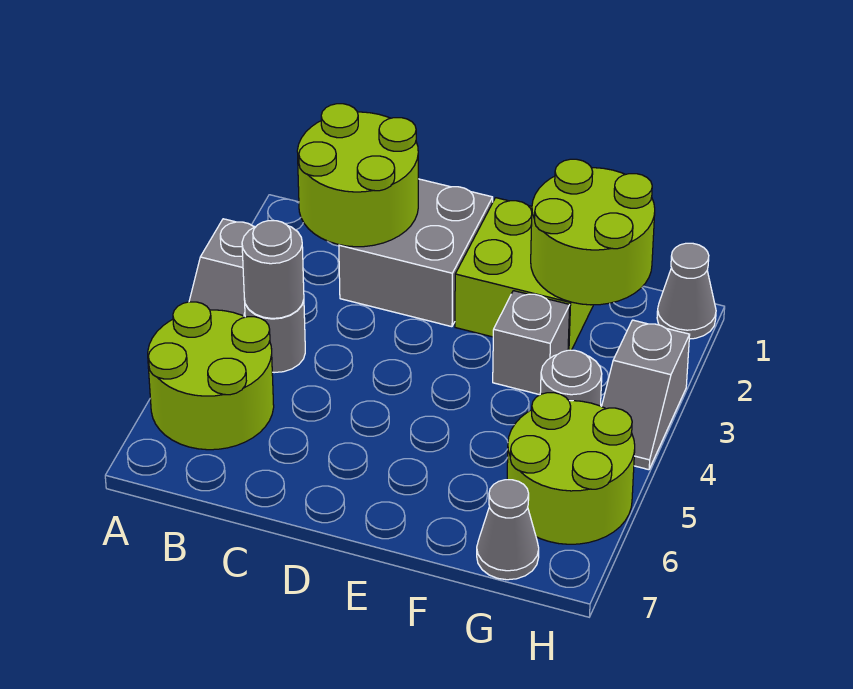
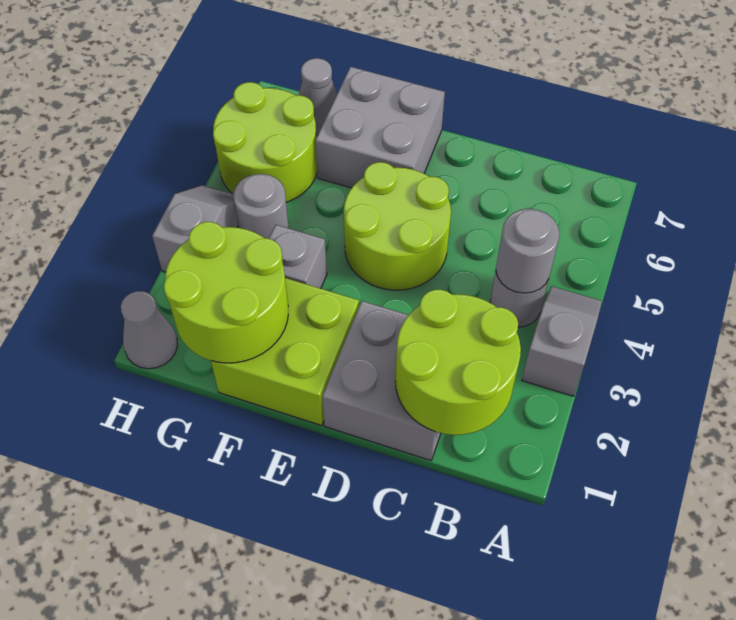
lime round brick A5:B6 level 1 -> lime round brick D4:E5 level 1
none -> grey brick E6:F7 level 1

